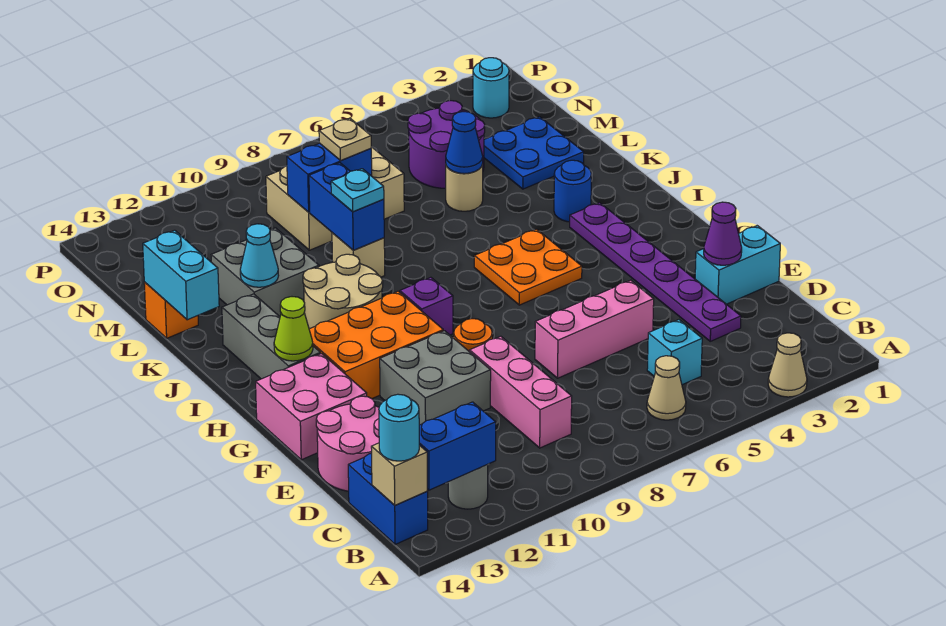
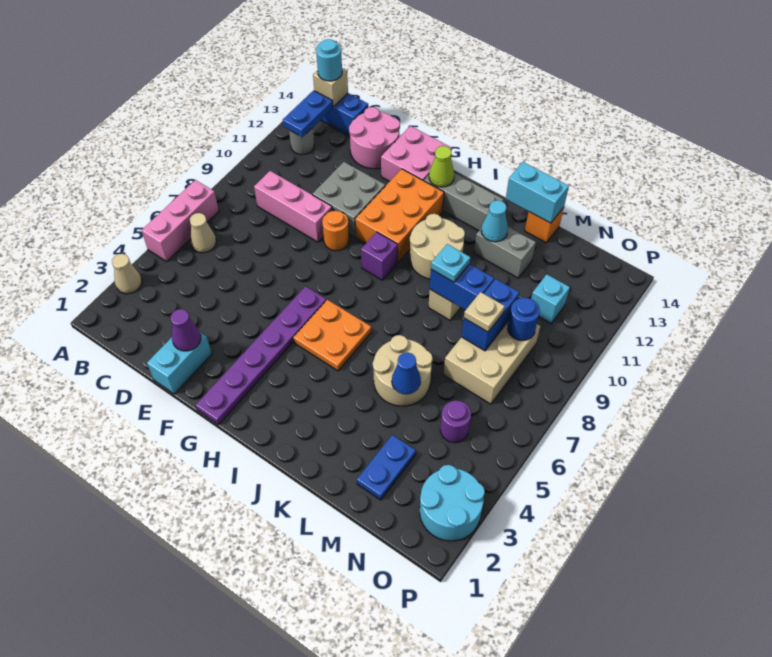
blue brick B12:B13 level 2 -> blue plate B12:B13 level 2
cyan brick C5 level 1 -> cyan brick N11 level 1
purple plate D3:I3 level 1 -> purple plate G1:G6 level 1
pink brick E5:E7 level 1 -> pink brick A5:A7 level 1
blue round brick J3 level 1 -> blue round brick N9 level 2
grey brick K11:L12 level 1 -> grey brick K12:L12 level 1
blue plate L2:M3 level 1 -> blue plate M2:M3 level 1
tan round brick L5 level 1 -> tan round brick K5:L6 level 1
purple round brick M4:N5 level 1 -> purple round brick N5 level 1
cyan round brick O2 level 1 -> cyan round brick O2:P3 level 1

